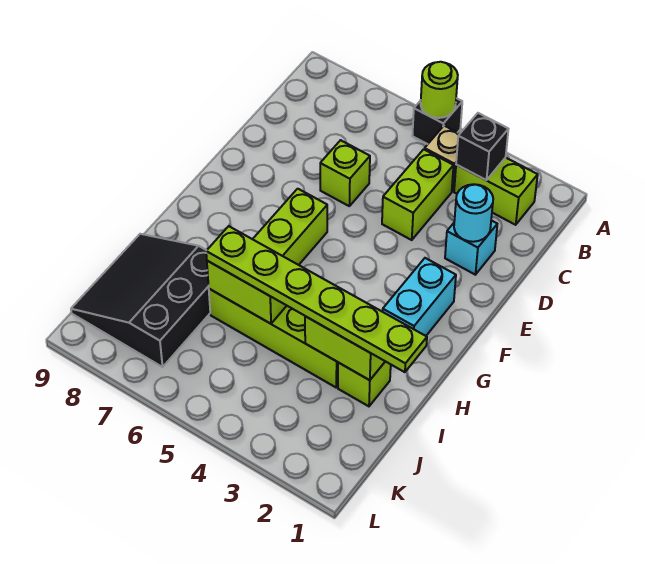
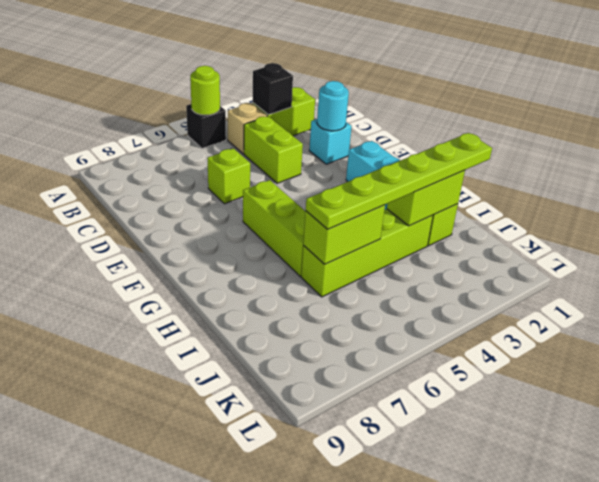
black slope I7:K9 level 1 top 7 -> none

